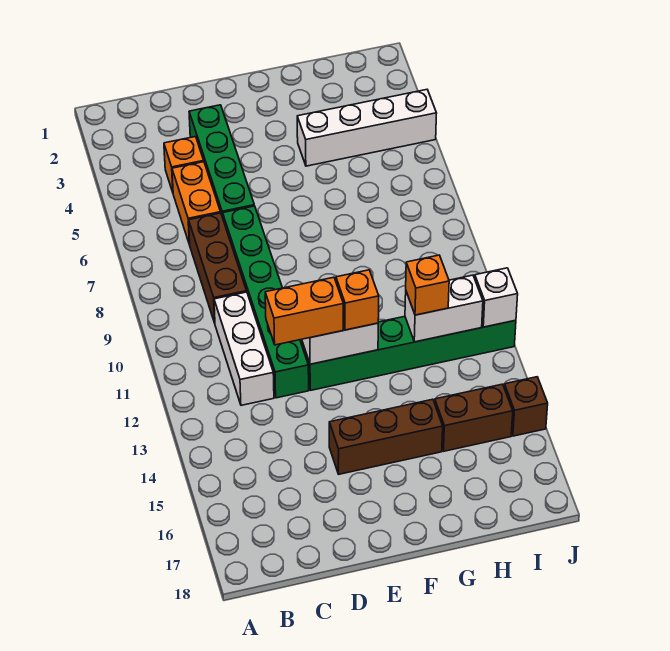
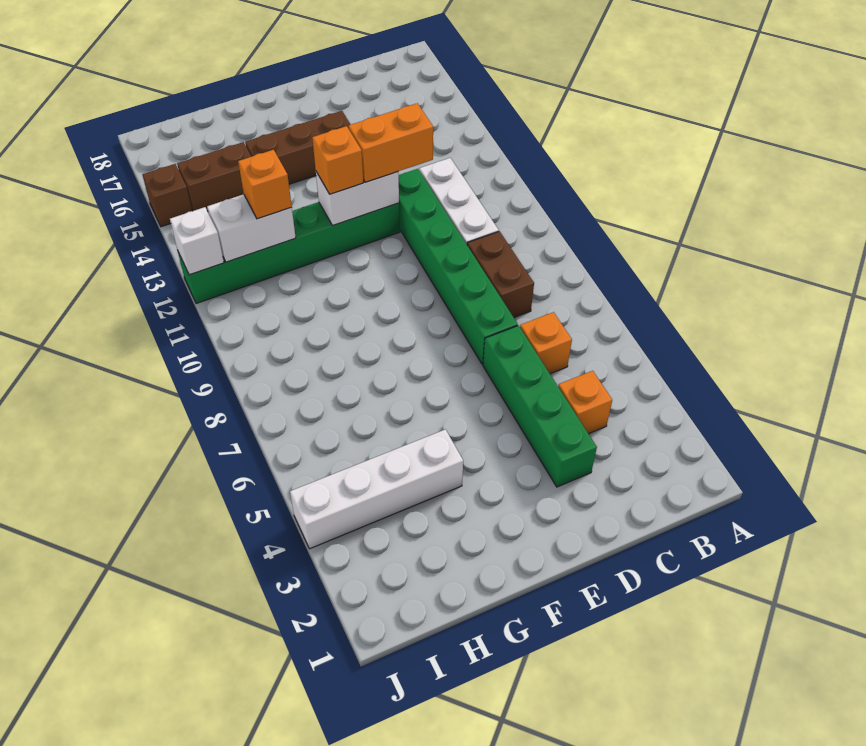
orange brick C5:C6 level 1 -> orange brick C6 level 1
brown brick C7:C9 level 1 -> brown brick C8:C9 level 1

